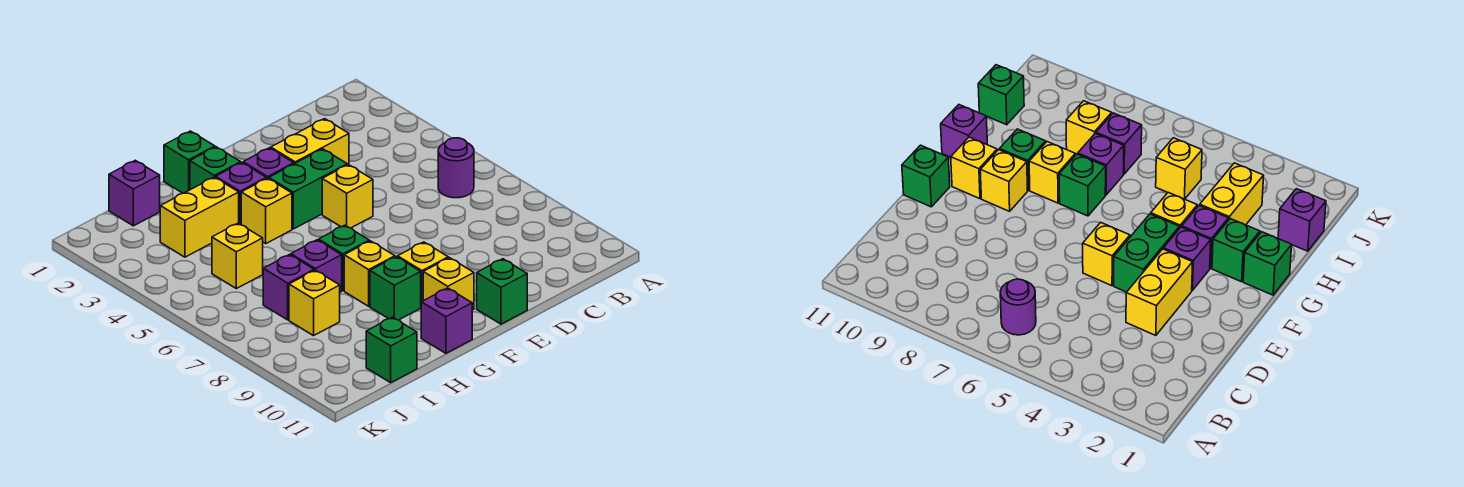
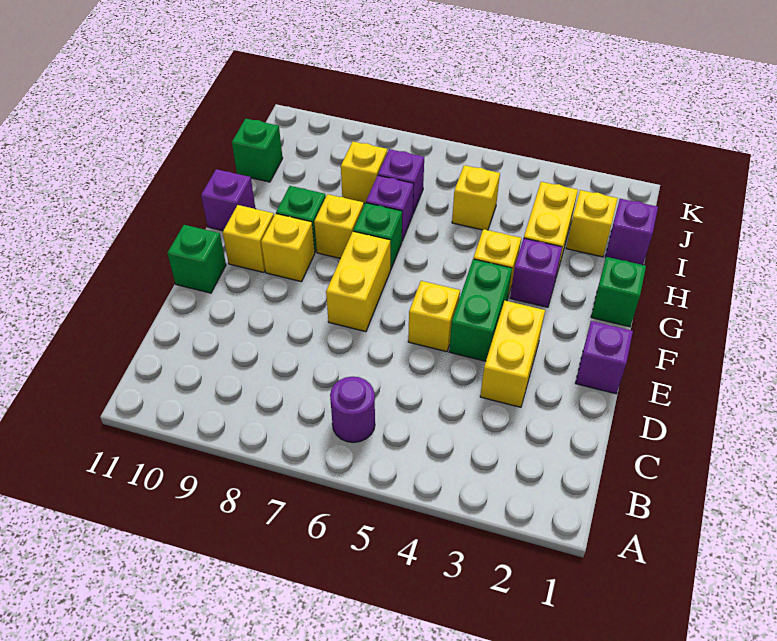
none -> yellow brick E7:F7 level 1
purple brick F3 level 1 -> purple brick E1 level 1
green brick G2 level 1 -> none
none -> yellow brick I2 level 1

